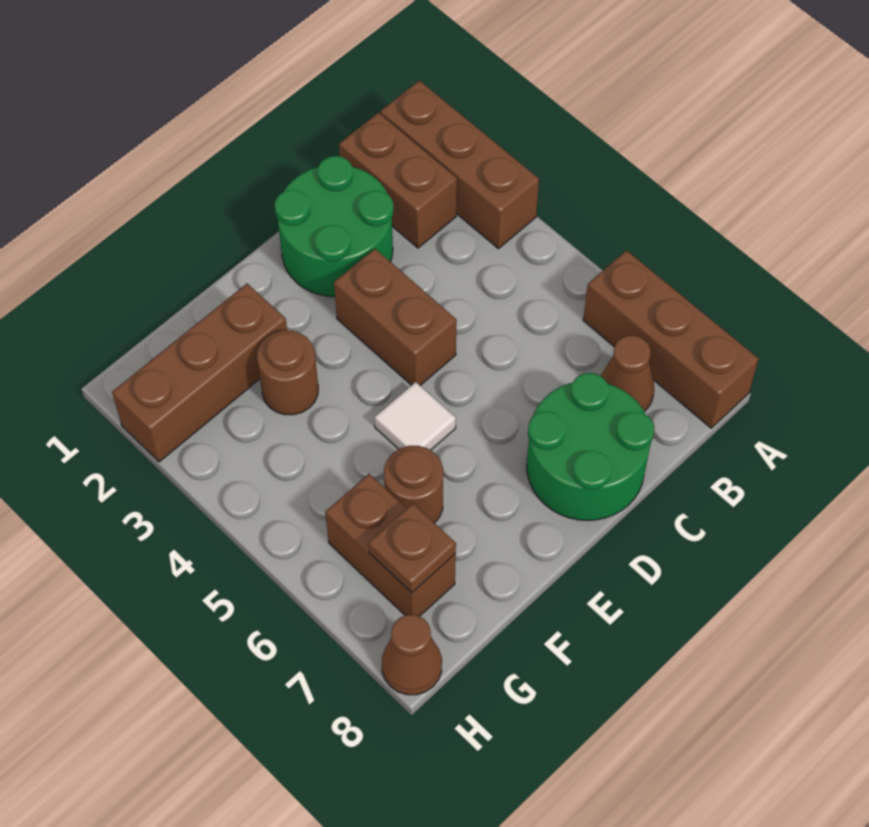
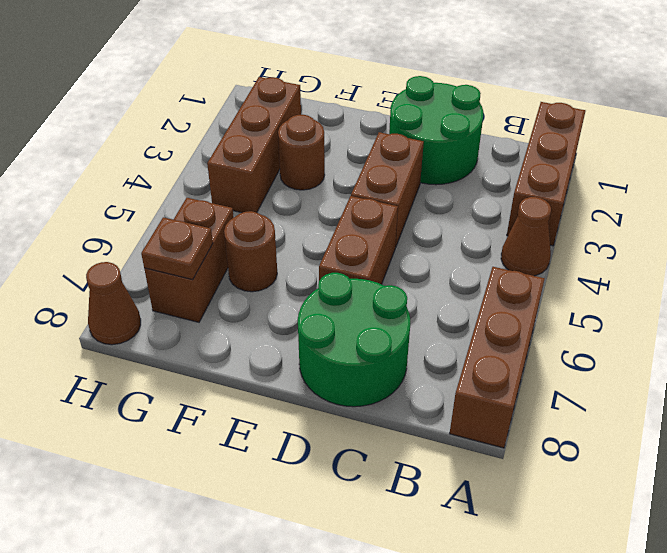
brown brick B1:B2 level 1 -> brown brick D5:D6 level 1
brown cone B7 level 1 -> brown cone A4 level 1
white tile E5 level 1 -> none
brown brick F2:H2 level 1 -> brown brick G2:G4 level 1

